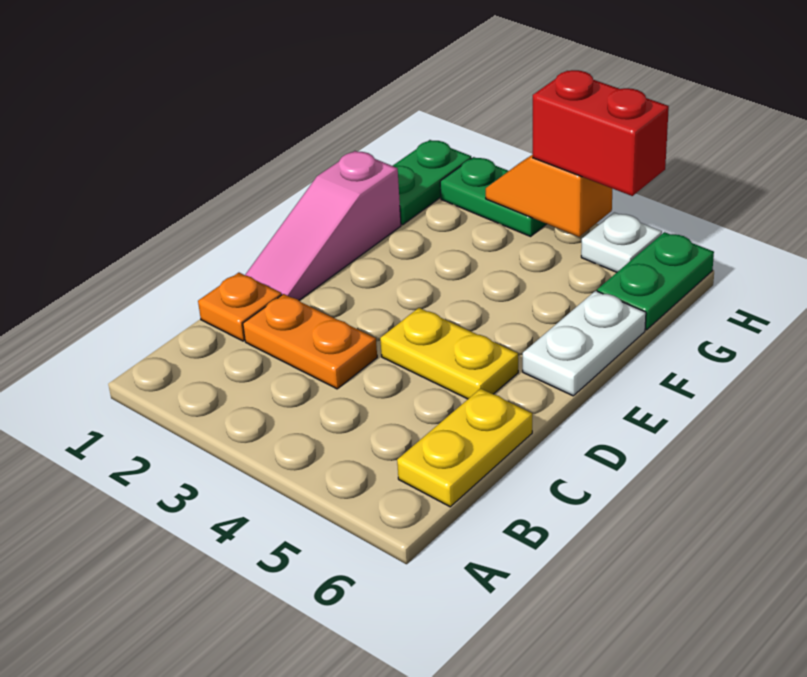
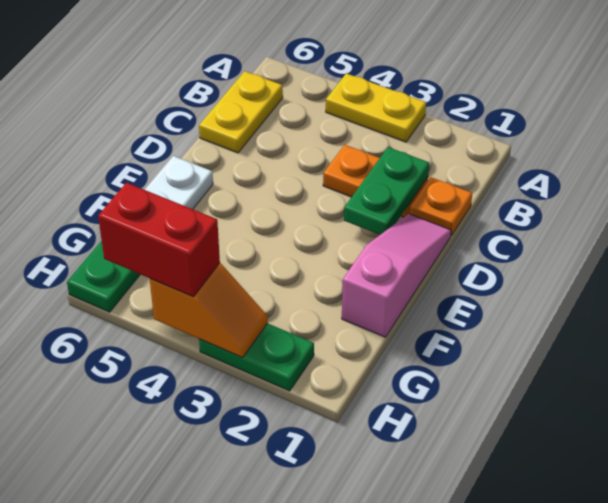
yellow plate D4:D5 level 1 -> yellow plate A3:A4 level 1
green plate G1:H1 level 1 -> green plate C2:D2 level 2
white plate H5 level 1 -> none

